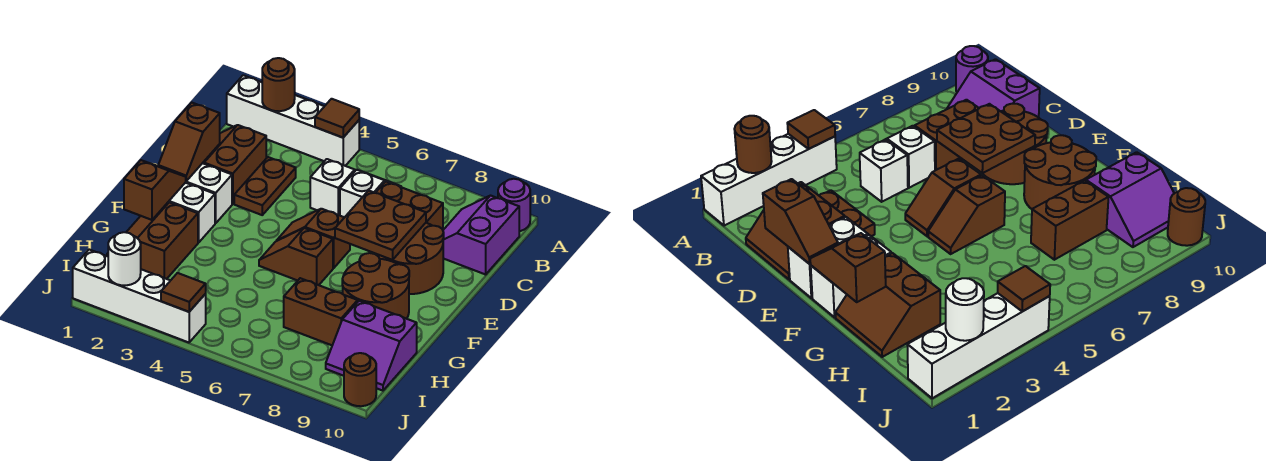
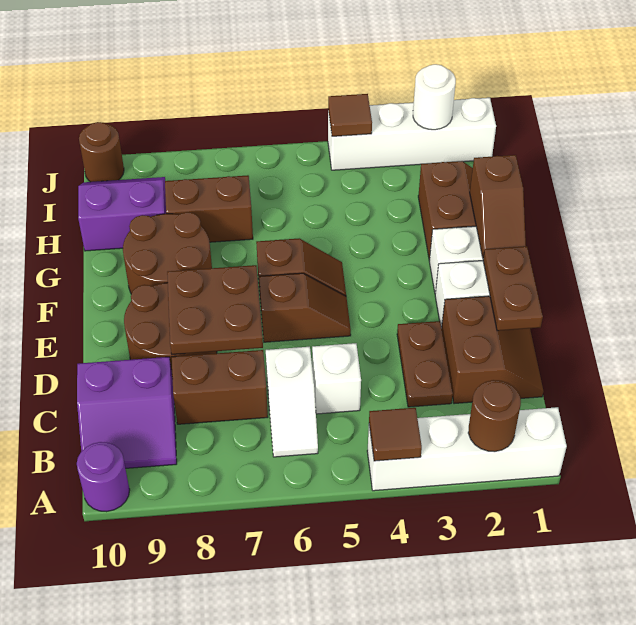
purple slope B9:C10 level 1 top 10 -> purple slope B9:C10 level 1 top C
brown slope D1:E1 level 2 top D -> brown plate D1:E1 level 2

